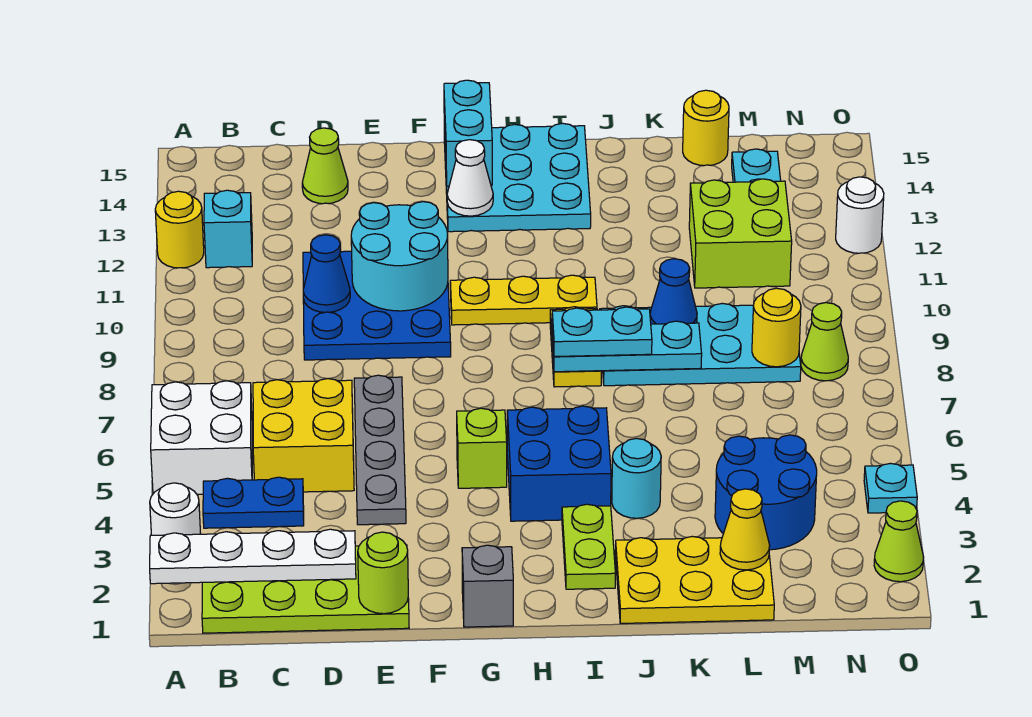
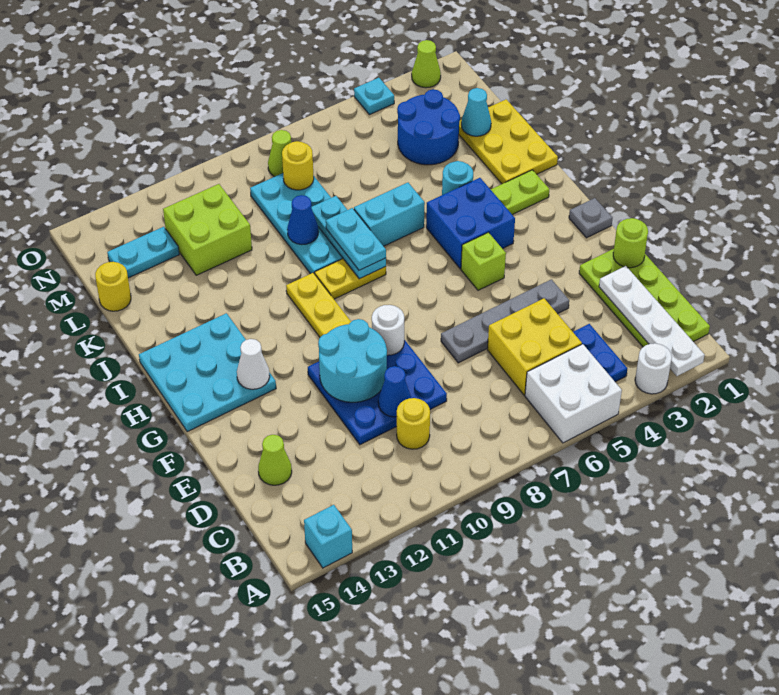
yellow round brick A12 level 1 -> yellow round brick C10 level 1
cyan brick B12 level 1 -> cyan brick A14 level 1
grey brick G1 level 1 -> grey plate G1 level 1
cyan brick G14:G15 level 2 -> cyan brick J6:J7 level 1
yellow cone L2 level 2 -> cyan cone L2 level 2
white round brick O12 level 1 -> white round brick F9 level 2

